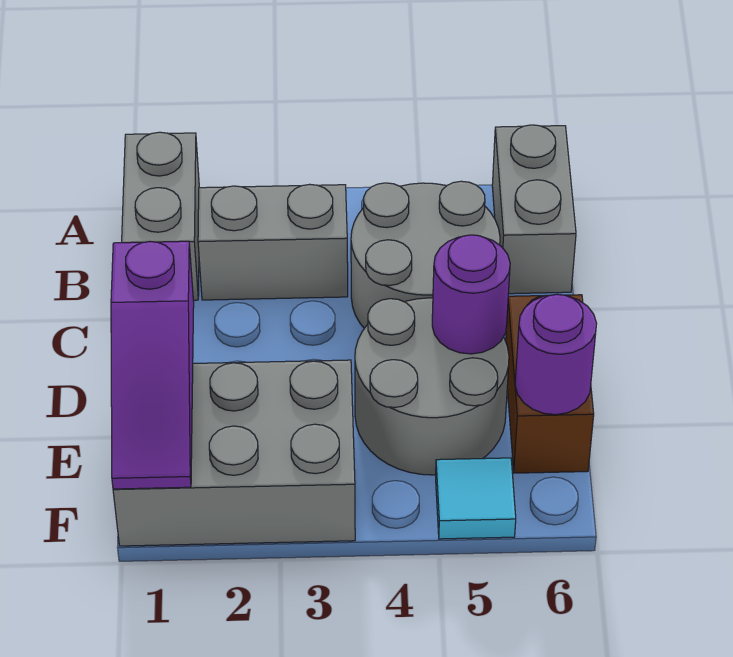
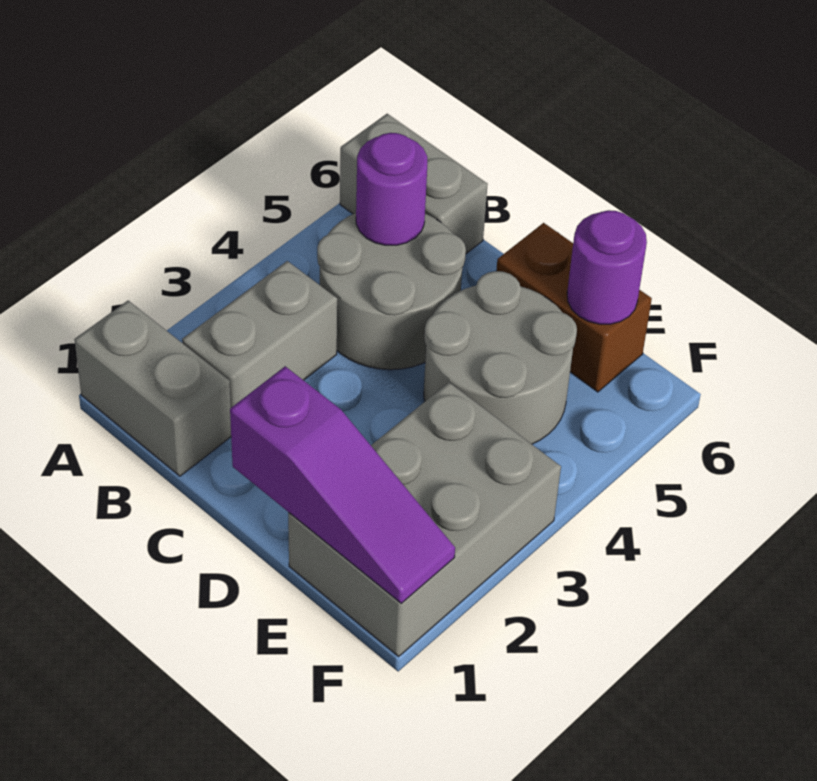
purple round brick D5 level 2 -> purple round brick B5 level 2
cyan tile F5 level 1 -> none

